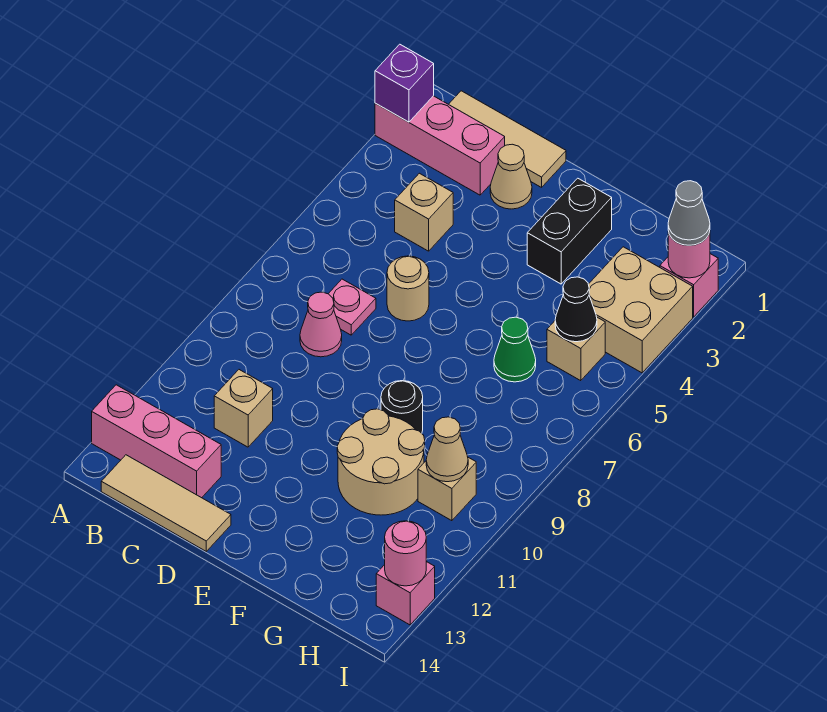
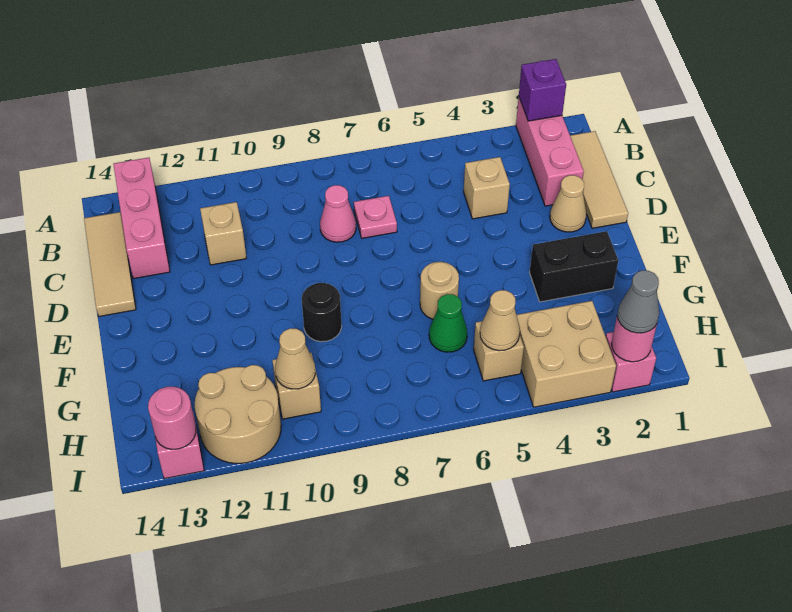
tan round brick D6 level 1 -> tan round brick F6 level 1
tan round brick F10:G11 level 1 -> tan round brick H11:I12 level 1
black cone H5 level 2 -> tan cone H5 level 2

